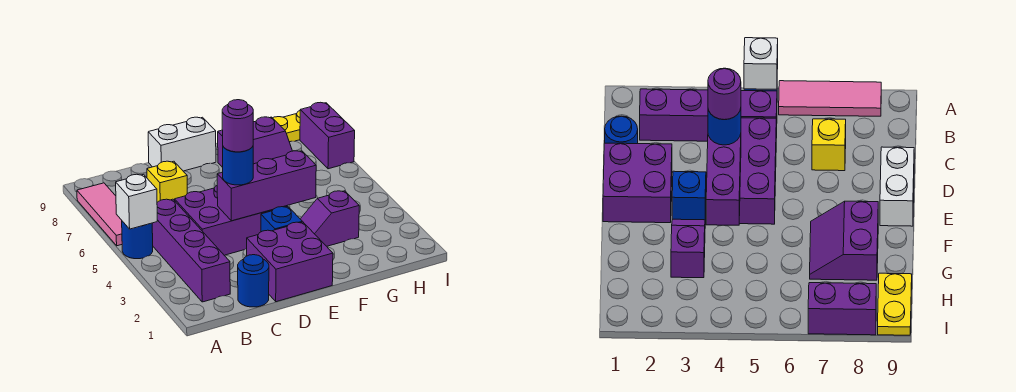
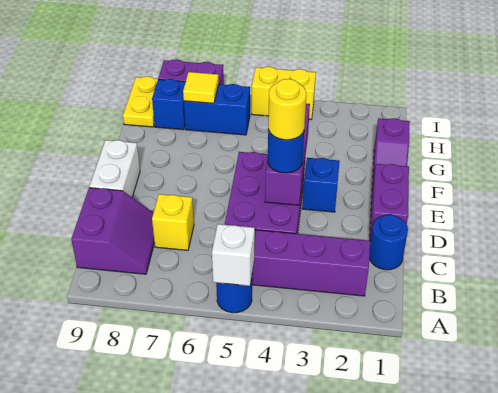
pink tile A6:A8 level 1 -> none
purple brick D1:E2 level 1 -> purple brick D1:E1 level 1
purple round brick D4 level 4 -> yellow round brick D4 level 4
purple slope F3:G3 level 1 top G -> purple slope F1:G1 level 1 top G
purple slope F7:G8 level 1 top 8 -> purple slope B8:C9 level 1 top 9
none -> blue brick H6:H7 level 1
none -> yellow tile H7 level 2
none -> blue brick H8 level 1
none -> yellow brick I4:I5 level 1

